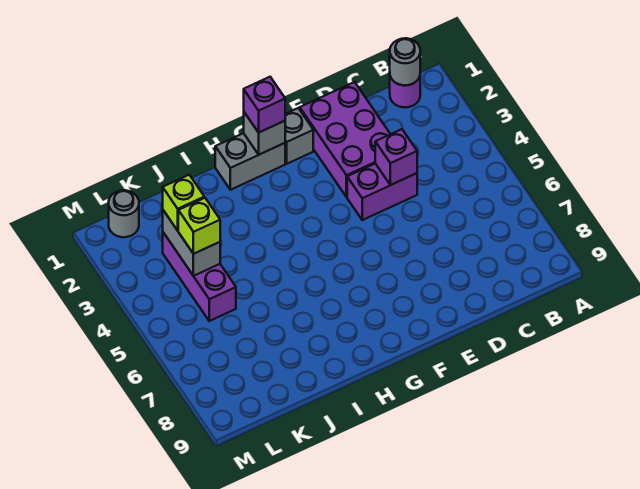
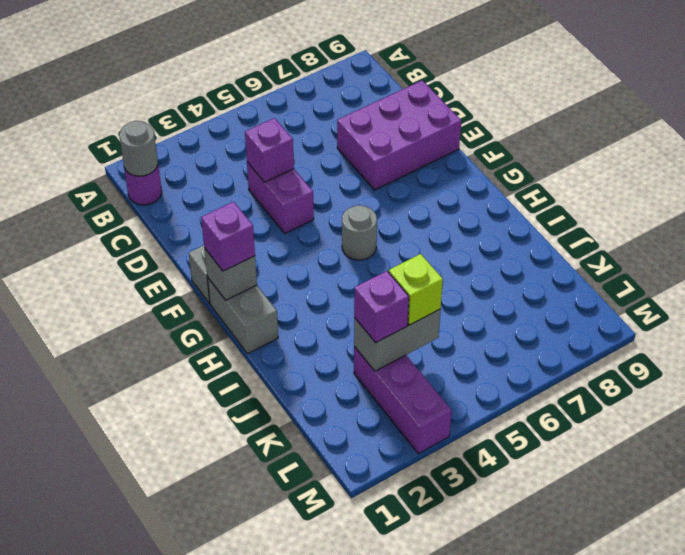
purple brick D1:E3 level 1 -> purple brick D7:E9 level 1
purple brick K3:K5 level 1 -> purple brick K3:M3 level 1
lime brick K3 level 3 -> purple brick K3 level 3
grey round brick L1 level 1 -> grey round brick G5 level 1

